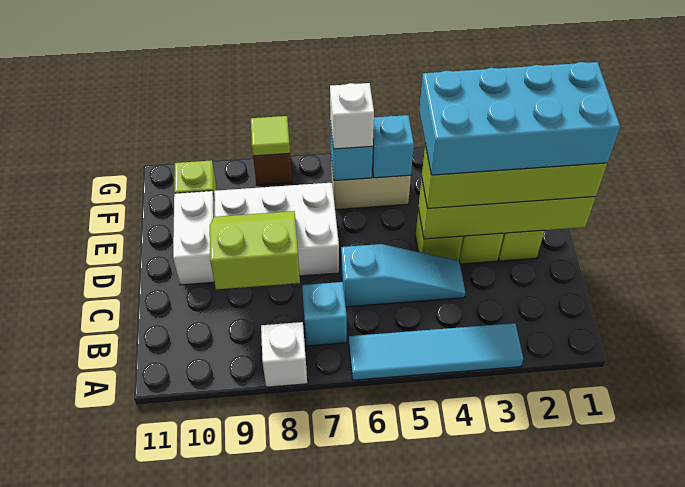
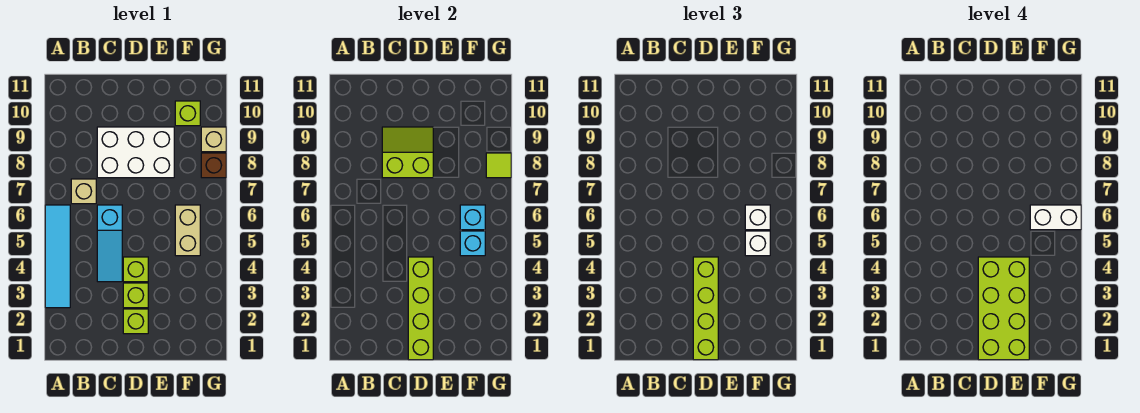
white brick A8 level 1 -> white brick F5 level 3
cyan brick B7 level 1 -> tan brick B7 level 1
lime slope C8:D9 level 2 top C -> lime slope C8:D9 level 2 top 8
cyan brick D1:E4 level 4 -> lime brick D1:E4 level 4
white brick D7:E9 level 1 -> white brick C8:E9 level 1
white brick D10:E10 level 1 -> white brick F6:G6 level 4
none -> tan brick G9 level 1

